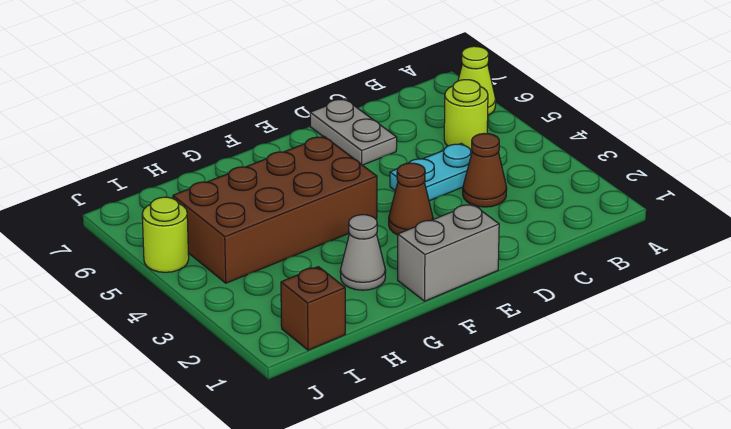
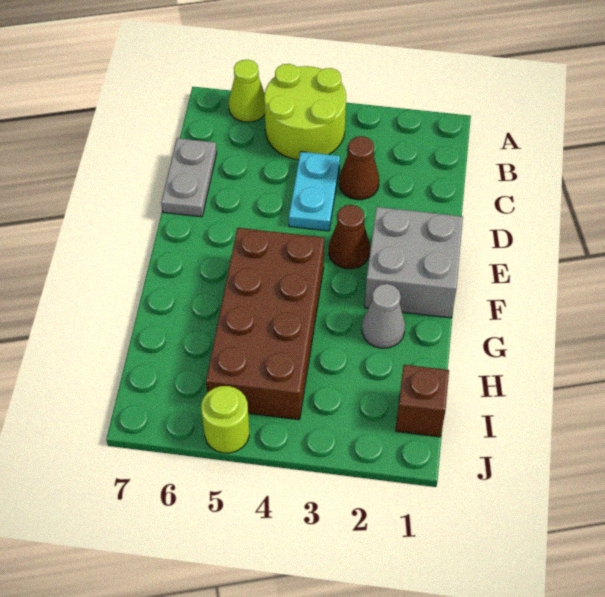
lime round brick B5 level 1 -> lime round brick A4:B5 level 1
grey plate D6:D7 level 1 -> grey plate C7:D7 level 1
grey brick E1:F1 level 1 -> grey brick E1:F2 level 1

